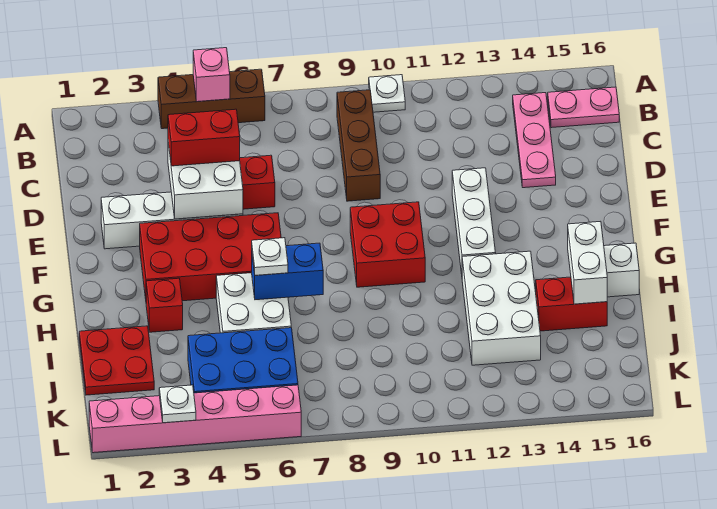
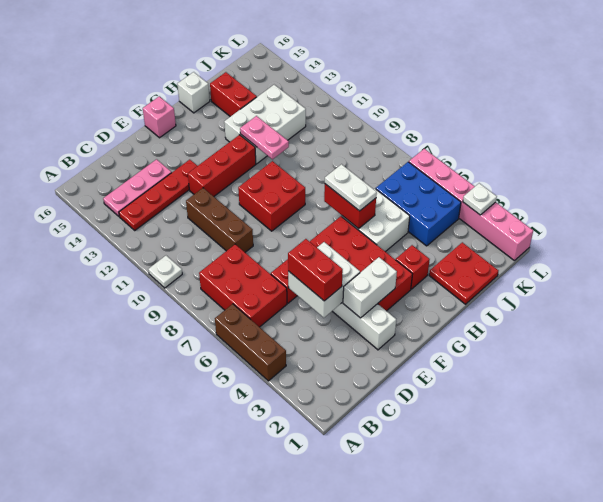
pink brick A5 level 2 -> pink brick F16 level 1
none -> red brick B6:C8 level 1
brown brick B9:D9 level 1 -> brown brick D9:D11 level 1
none -> red plate B13:E13 level 1
pink plate B15:B16 level 1 -> pink plate H11:H12 level 2
white brick E12:G12 level 1 -> red brick E12:G12 level 1
blue brick H6:H7 level 2 -> red brick H6:H7 level 2
white plate H6 level 3 -> white plate H6:H7 level 3
white brick H15:I15 level 2 -> white brick E3:F3 level 2

